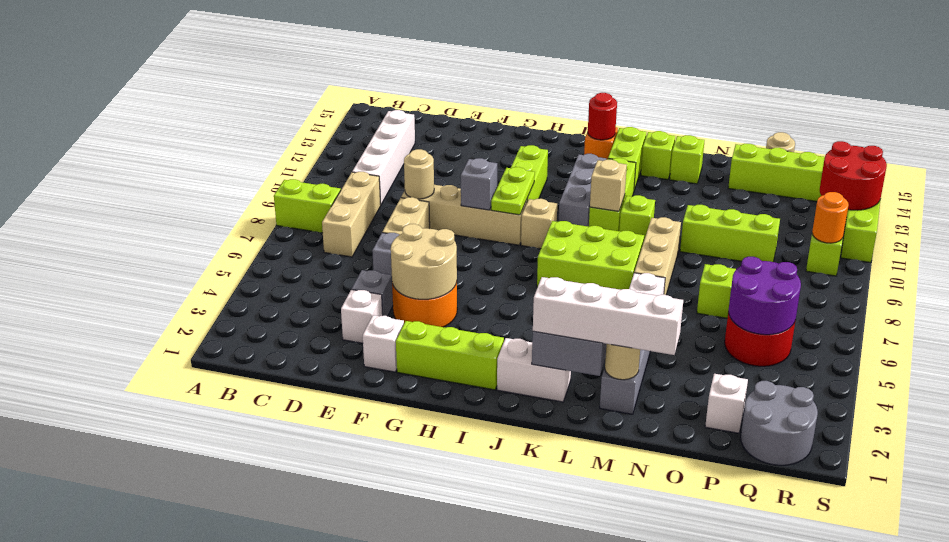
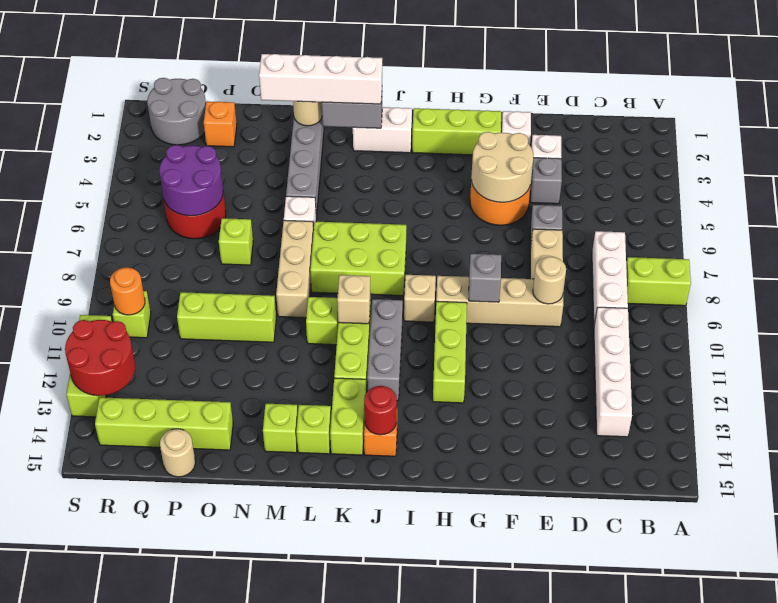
tan brick C7:C9 level 1 -> white brick C7:C9 level 1
lime plate H9:H10 level 2 -> none
white brick P2 level 1 -> orange brick P2 level 1

